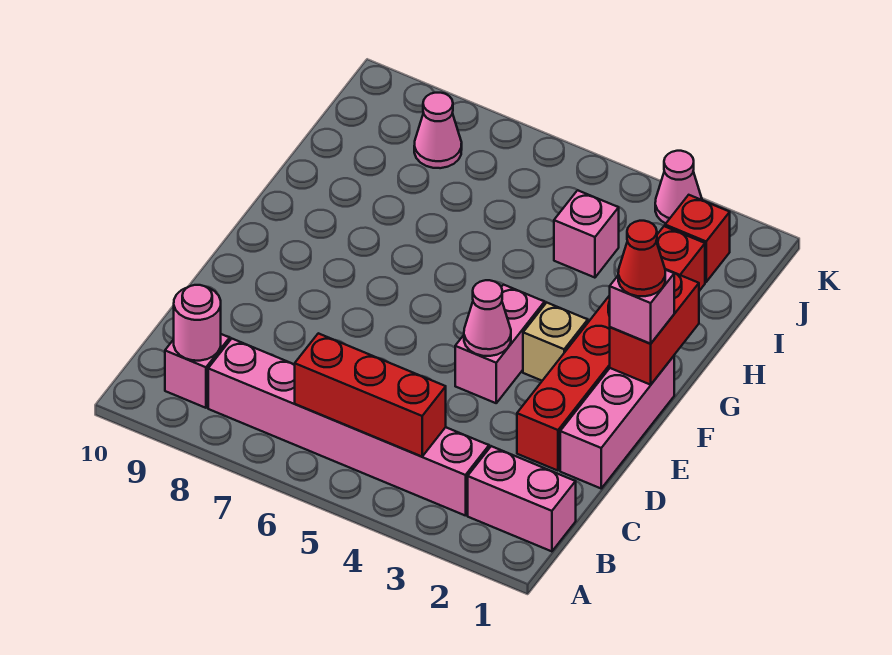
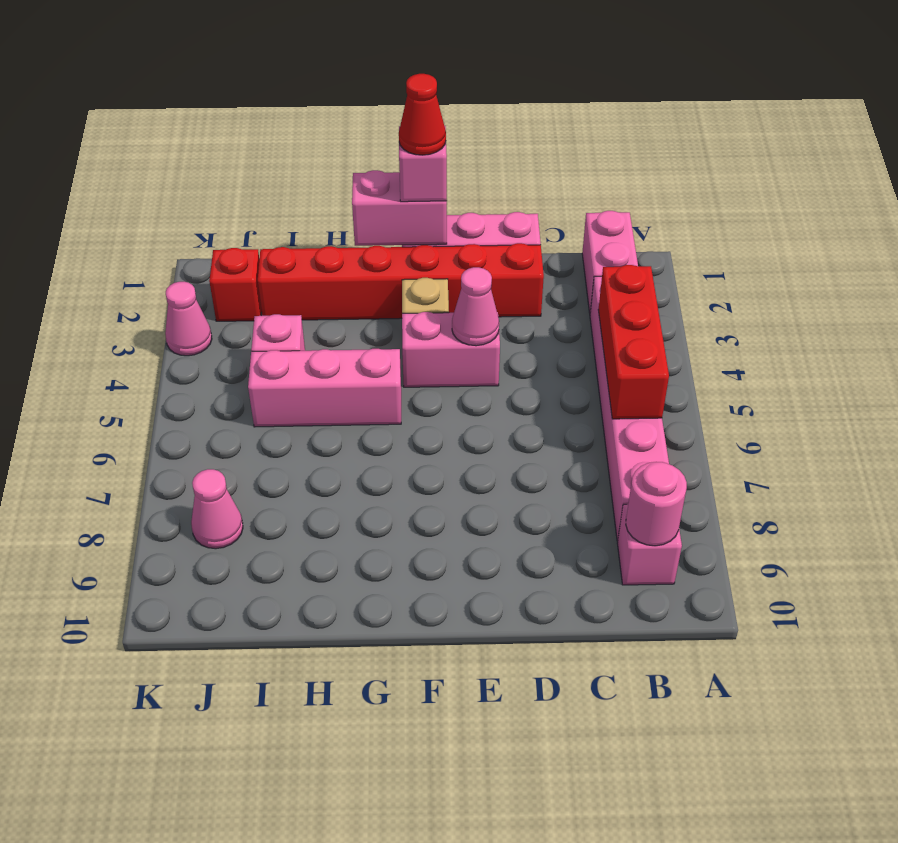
red brick F1:G1 level 2 -> pink brick F1:G1 level 2
none -> pink brick G5:I5 level 1

